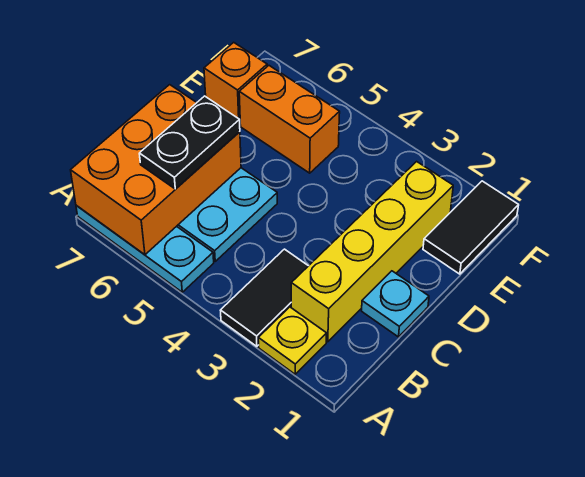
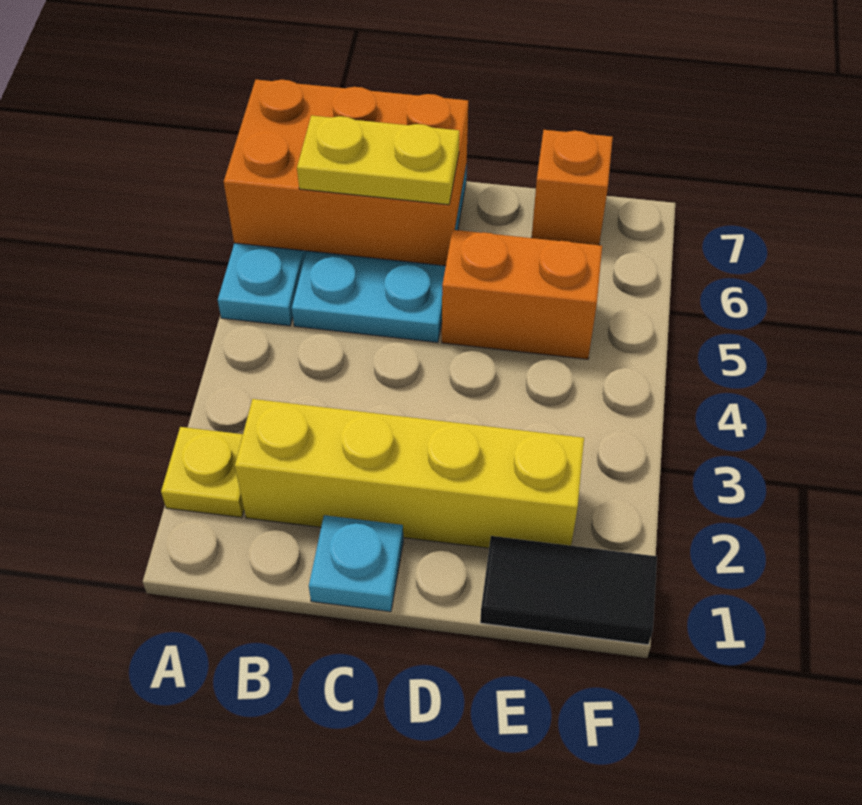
black tile A3:B3 level 1 -> none
black plate B6:C6 level 3 -> yellow plate B6:C6 level 3
orange brick E5:E6 level 1 -> orange brick D5:E5 level 1

